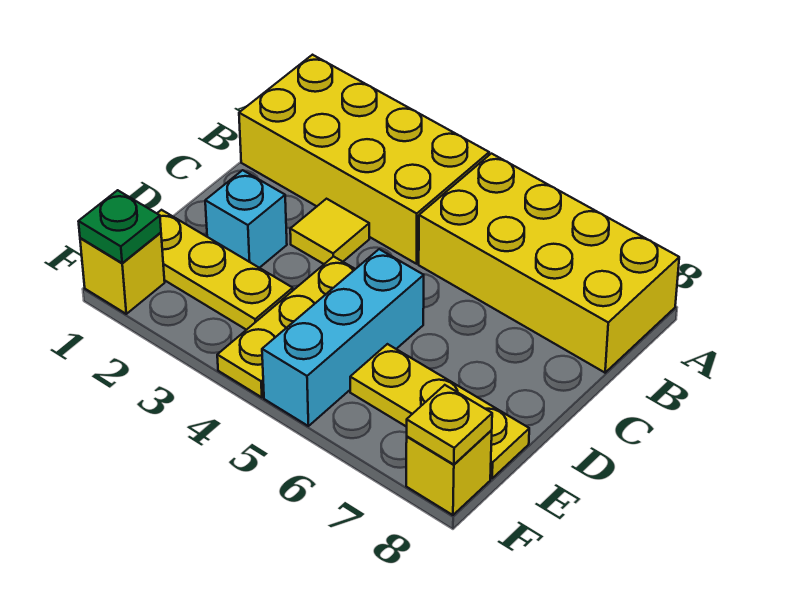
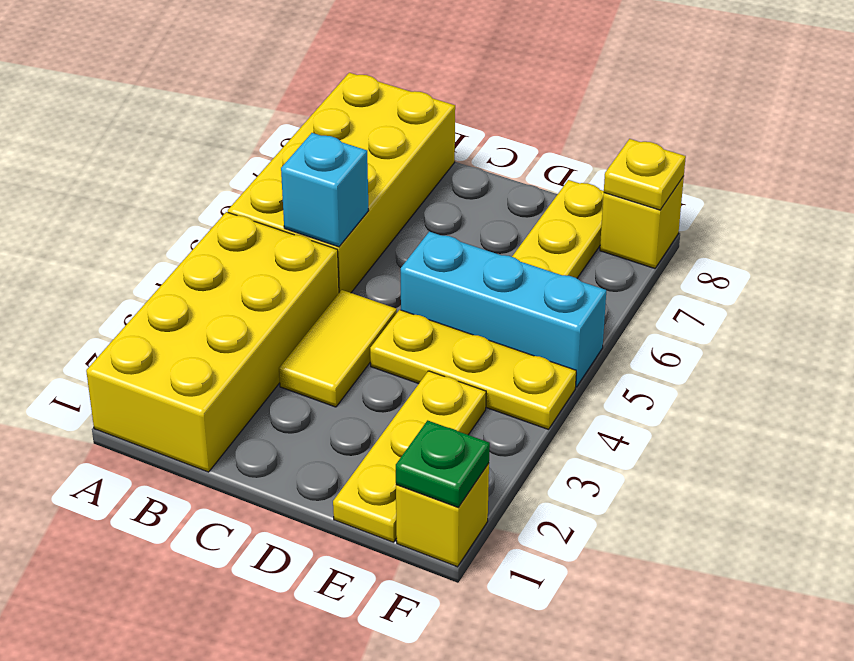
yellow tile C3 level 1 -> yellow tile C3:C4 level 1
cyan brick D2 level 1 -> cyan brick B5 level 2

